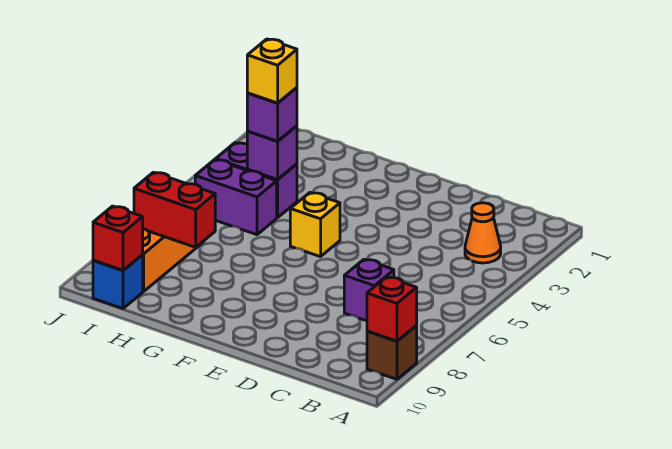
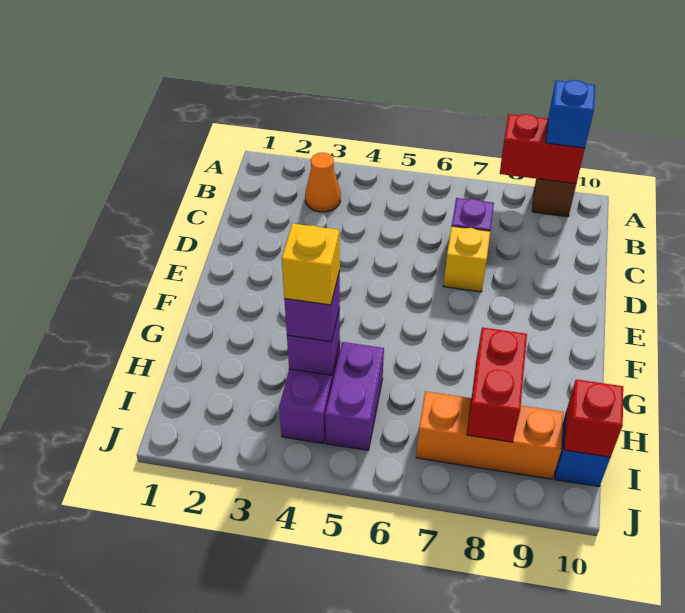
red brick A9 level 2 -> red brick A8:A9 level 2
none -> blue brick A9 level 3
yellow brick F5 level 1 -> yellow brick D7 level 1

